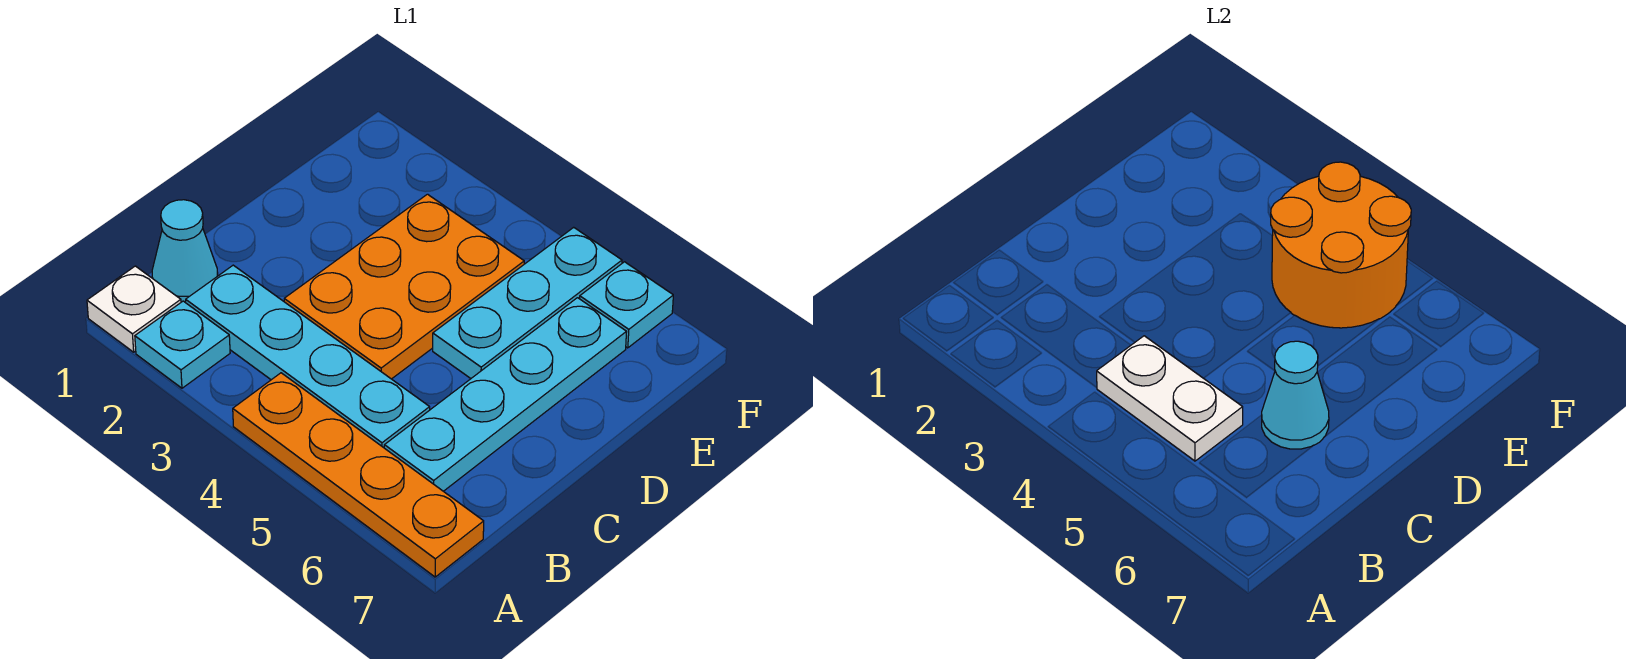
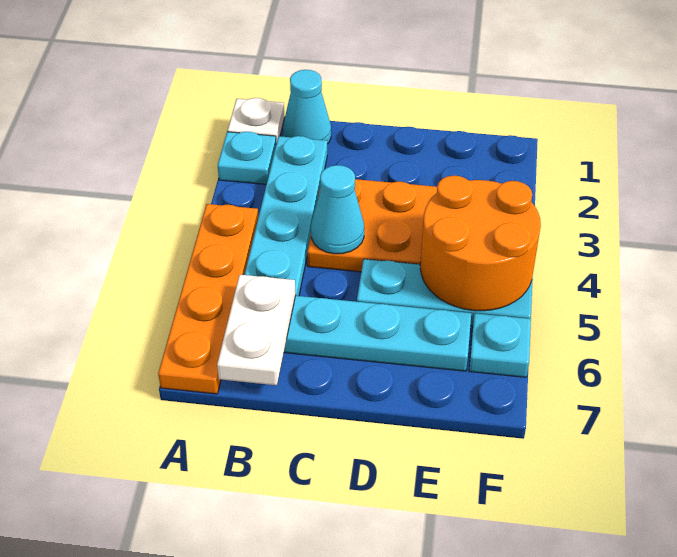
white plate B4:B5 level 2 -> white plate B6:B7 level 2
cyan cone C6 level 2 -> cyan cone C4 level 2

